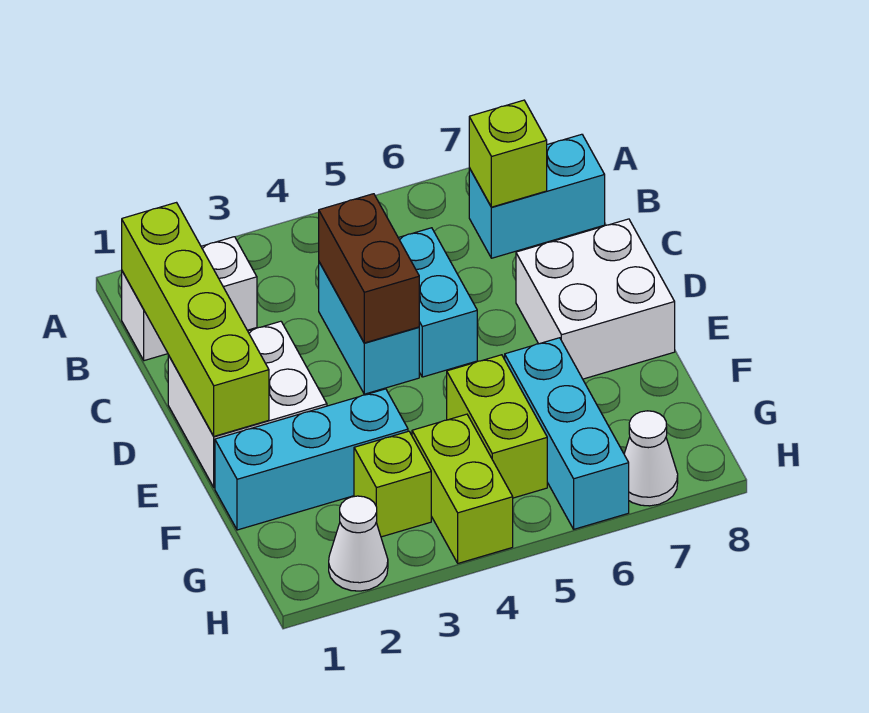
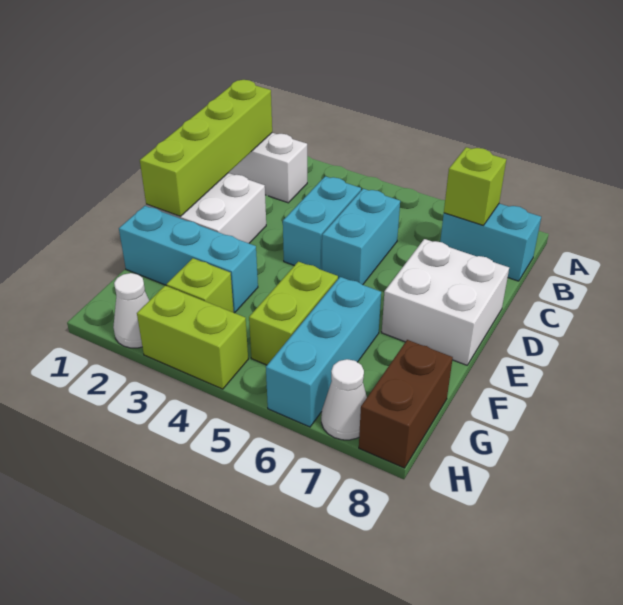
brown brick C4:D4 level 2 -> brown brick G8:H8 level 1
lime brick G4:H4 level 1 -> lime brick H3:H4 level 1

